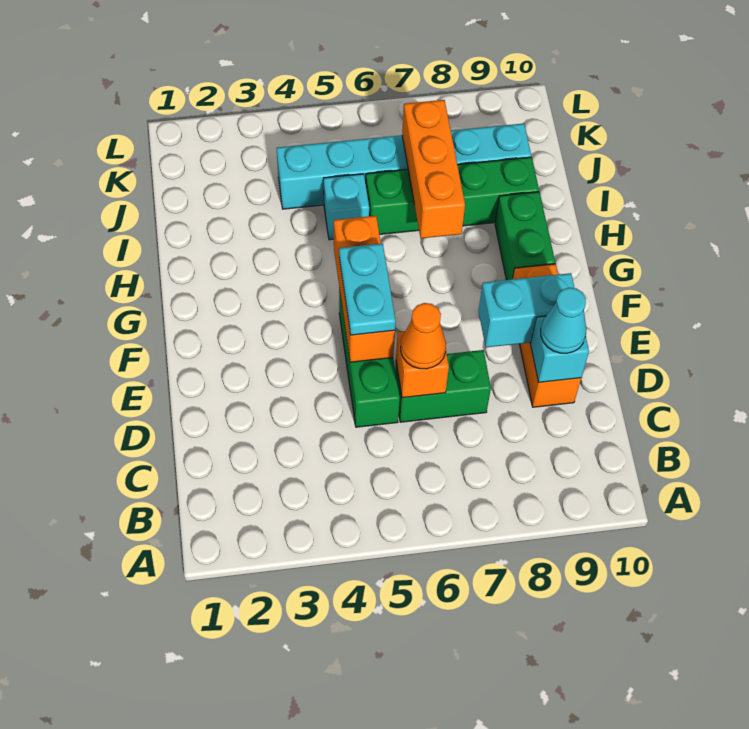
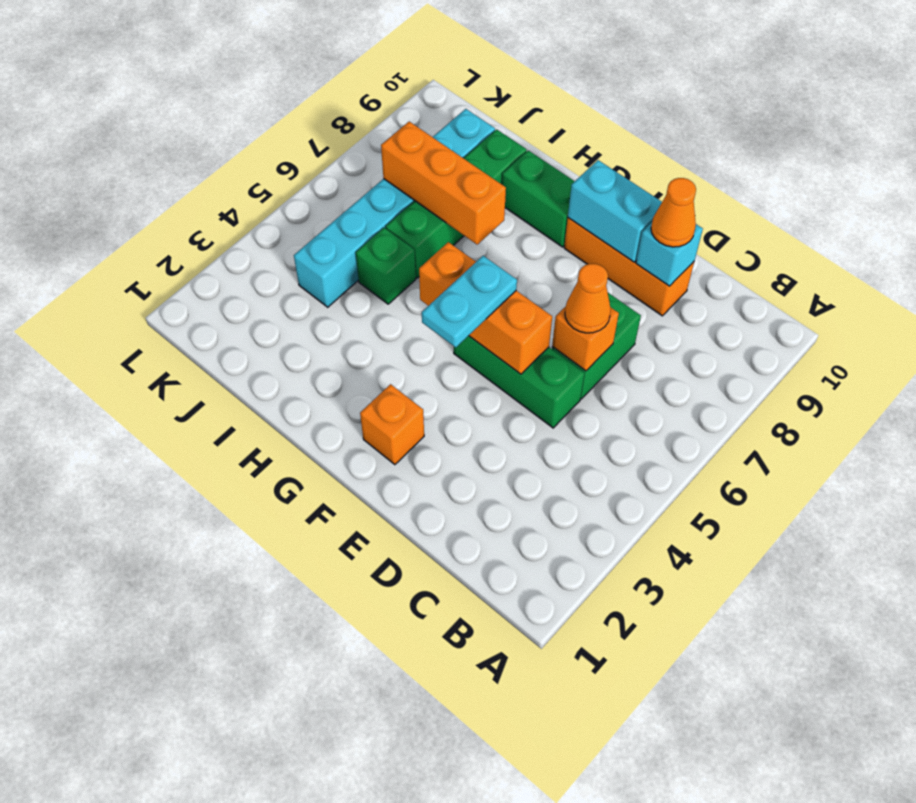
cyan cone D9 level 3 -> orange cone D9 level 3
cyan plate E5:F5 level 3 -> cyan plate F4:F5 level 3
cyan brick E8:E9 level 2 -> cyan brick E9:F9 level 2
none -> orange brick F2 level 1
cyan brick I5 level 1 -> green brick I5 level 1

